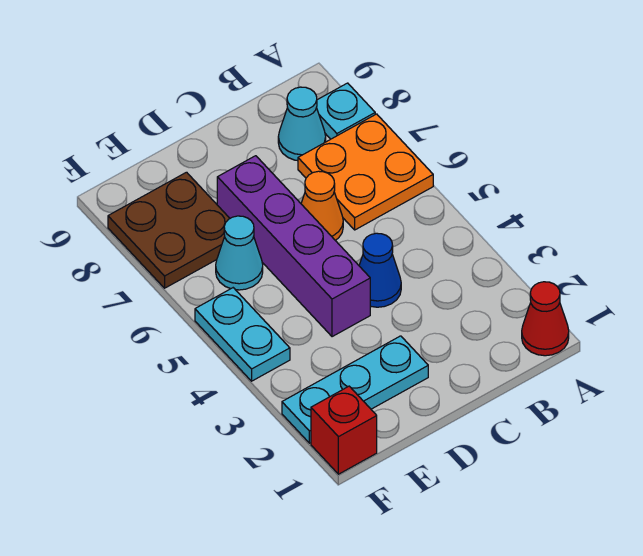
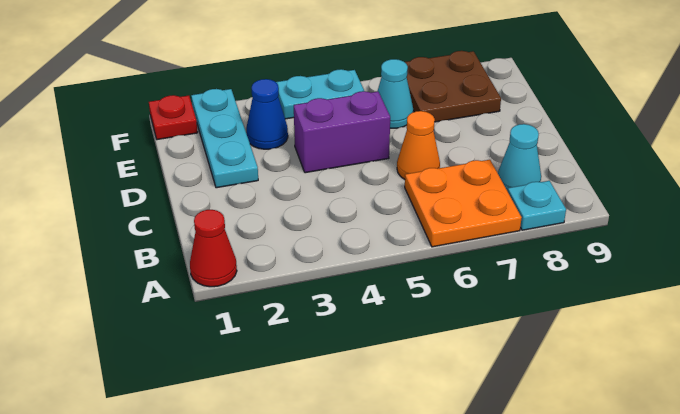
blue cone C4 level 1 -> blue cone E3 level 1
purple brick D4:D7 level 1 -> purple brick D4:D5 level 1
red brick F1 level 1 -> red plate F1 level 1

